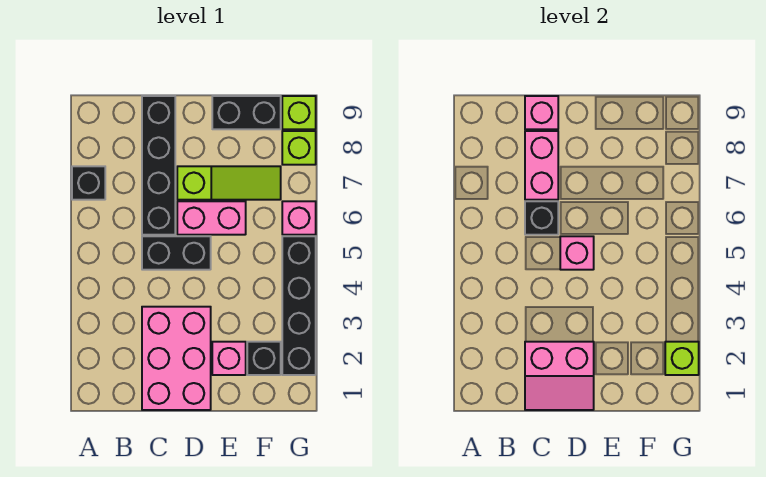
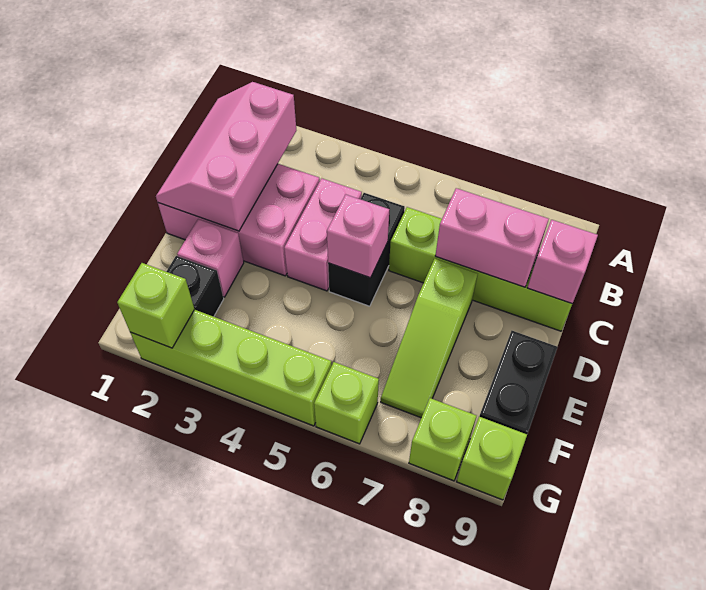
black brick A7 level 1 -> none
pink slope C1:D2 level 2 top 2 -> pink slope B1:D2 level 2 top 2
black brick C6:C9 level 1 -> lime brick C6:C9 level 1
black brick C6 level 2 -> none
pink brick D6:E6 level 1 -> pink brick C4:D4 level 1
black brick G2:G5 level 1 -> lime brick G2:G5 level 1
pink brick G6 level 1 -> lime brick G6 level 1

